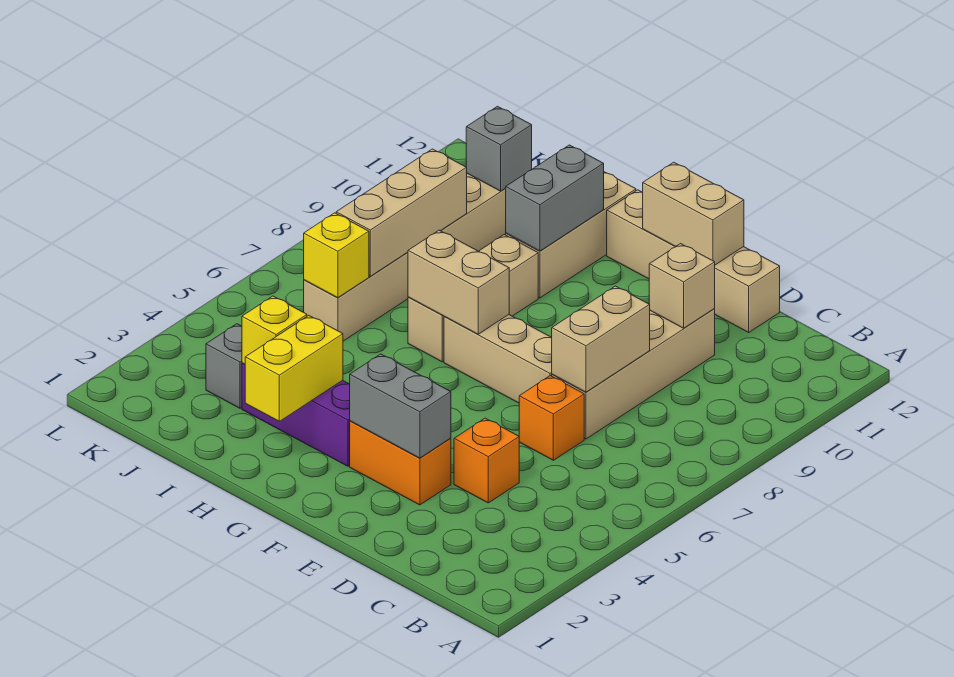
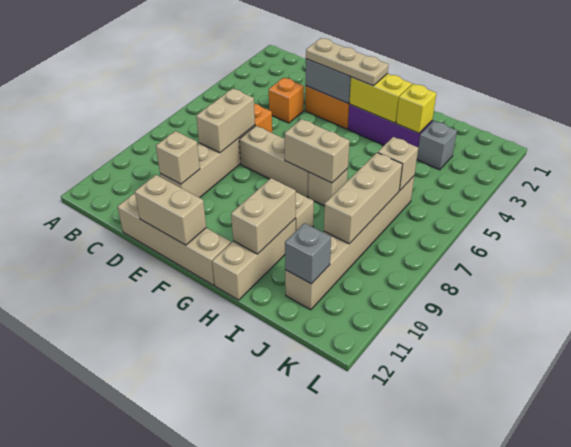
none -> tan plate E3:G3 level 3
yellow brick H2:H3 level 2 -> yellow brick G3:H3 level 2
grey brick H10:H11 level 2 -> tan brick H10:H11 level 2
yellow brick J6 level 2 -> tan brick J6 level 2

